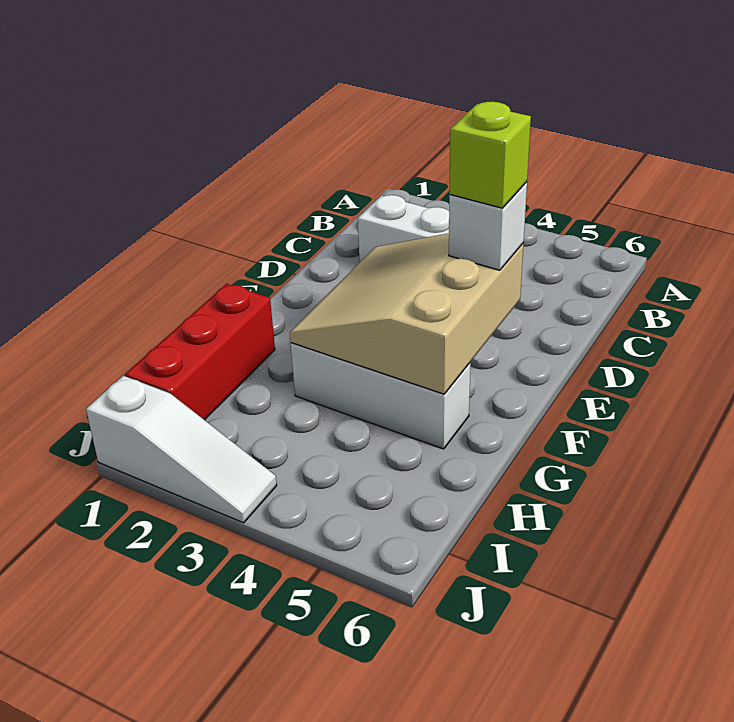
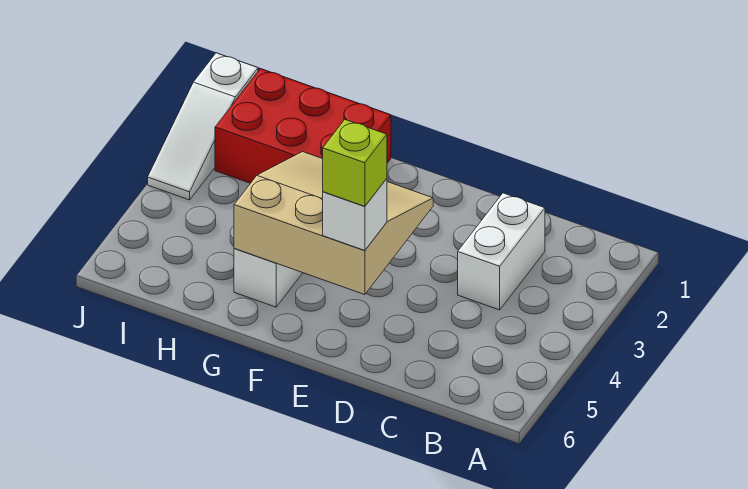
red brick G1:I1 level 1 -> red brick G1:I2 level 1

